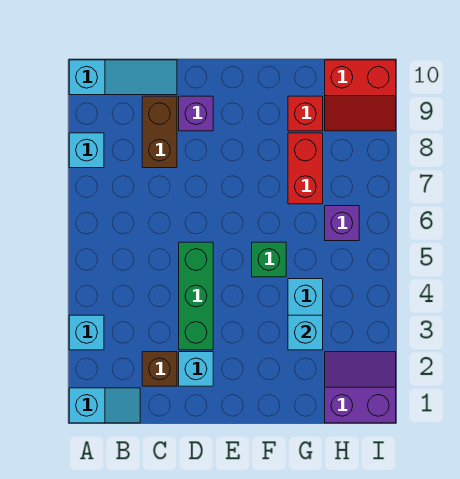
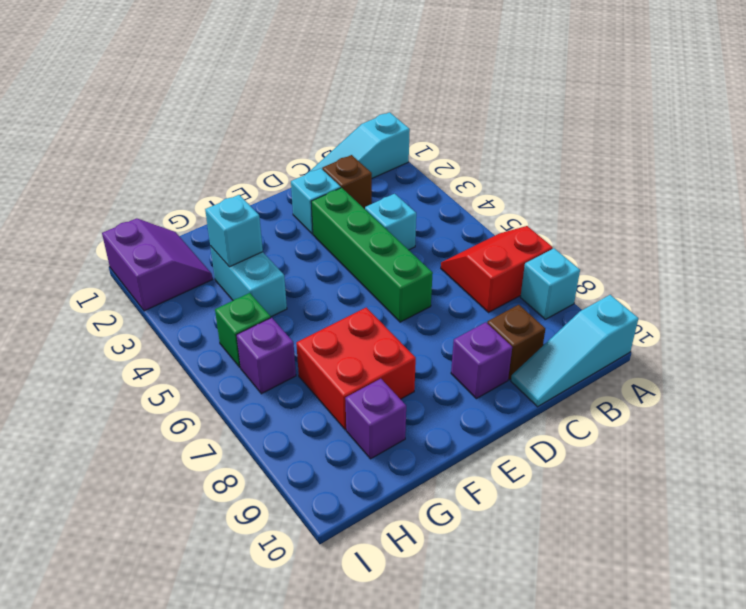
cyan slope A1:B1 level 1 top A -> cyan slope A1:C1 level 1 top A
cyan brick A3 level 1 -> cyan brick C4 level 1
brown brick C8:C9 level 1 -> brown brick C9 level 1
green brick D3:D5 level 1 -> green brick D3:D6 level 1
green brick F5 level 1 -> green brick H5 level 1
red brick G7:G8 level 1 -> red brick F7:G8 level 1
red brick G9 level 1 -> purple brick G9 level 1
purple slope H1:I2 level 1 top 1 -> purple slope H1:I2 level 1 top I
red slope H9:I10 level 1 top 10 -> red slope A6:B7 level 1 top 7

